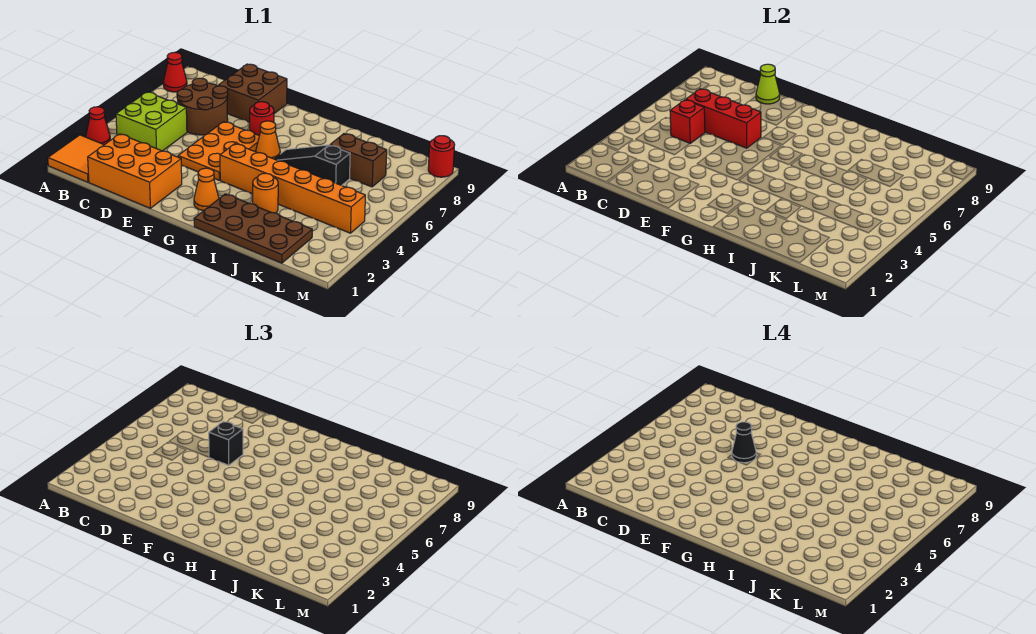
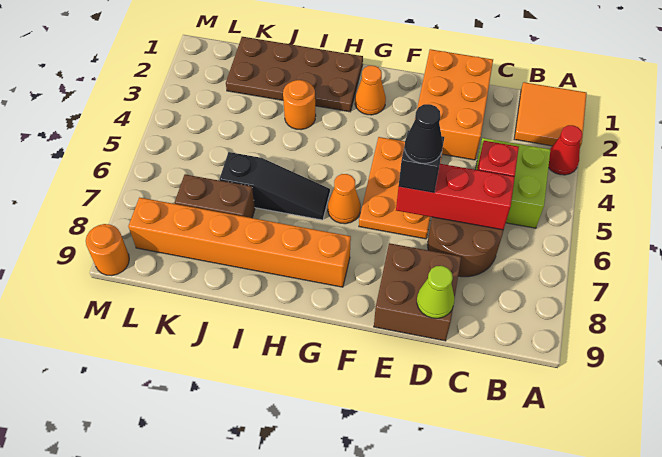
red cone A8 level 1 -> none
orange brick C1:E2 level 1 -> orange brick D1:E3 level 1
red round brick F7 level 1 -> none
orange brick G4:L4 level 1 -> orange brick G8:L8 level 1
red round brick M9 level 1 -> orange round brick M9 level 1

